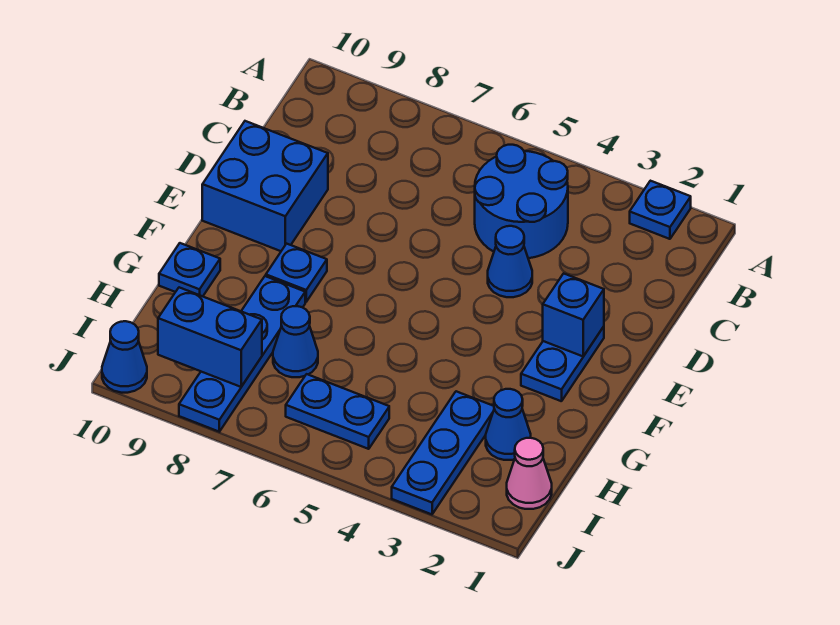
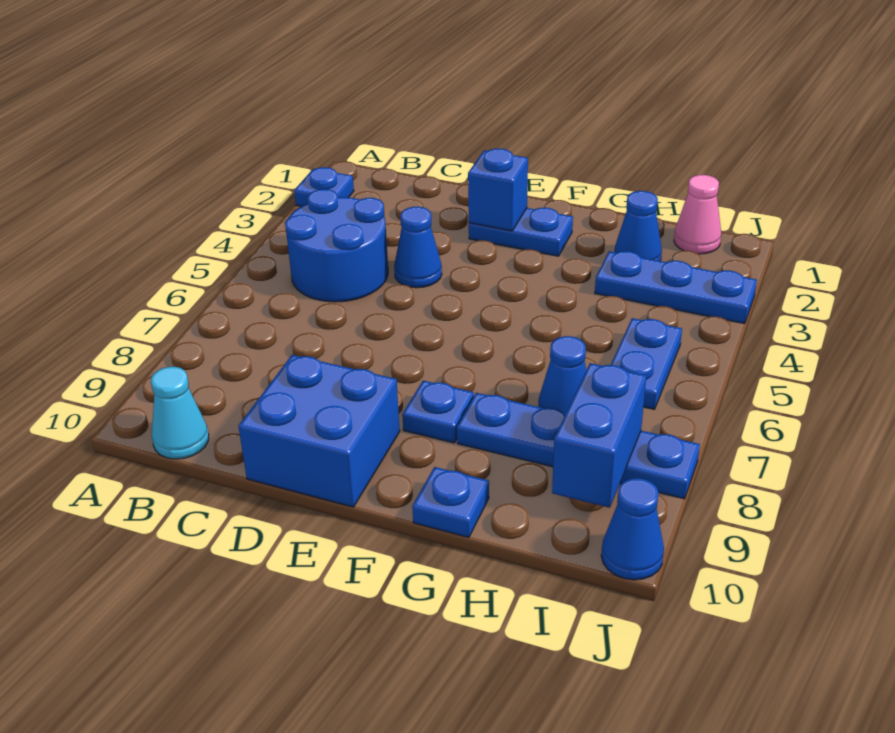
none -> cyan cone B10 level 1

